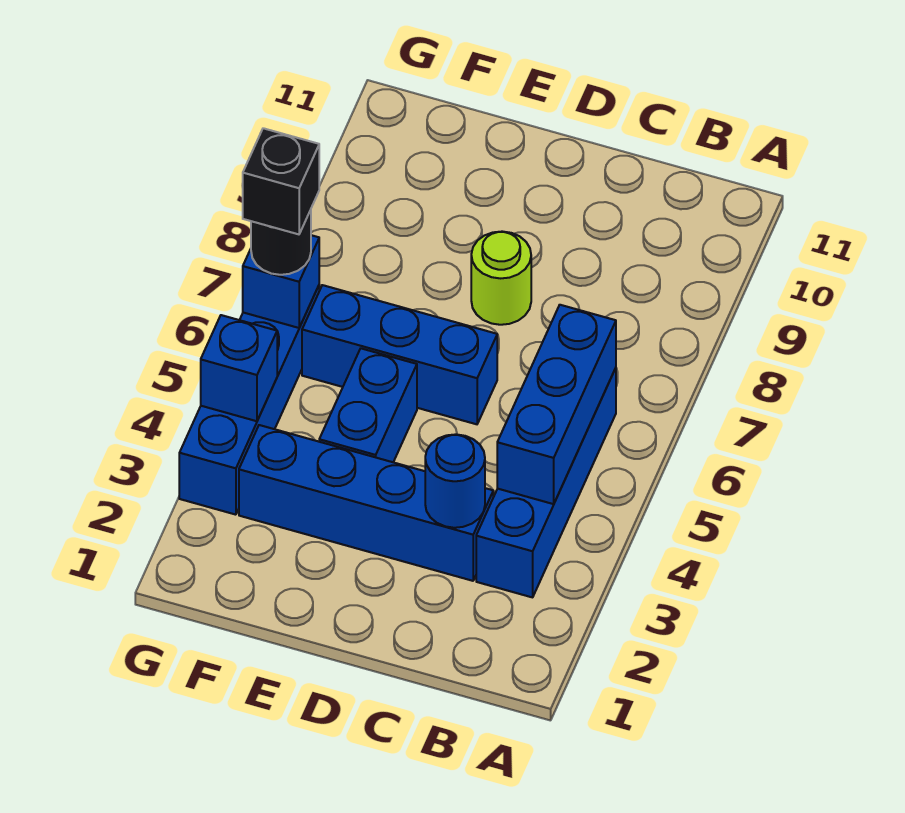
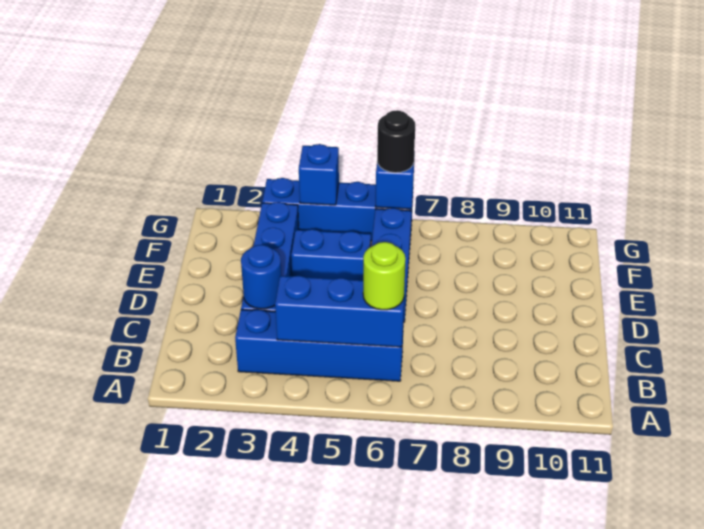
lime round brick D8 level 1 -> lime round brick B6 level 3
black brick G6 level 4 -> none

